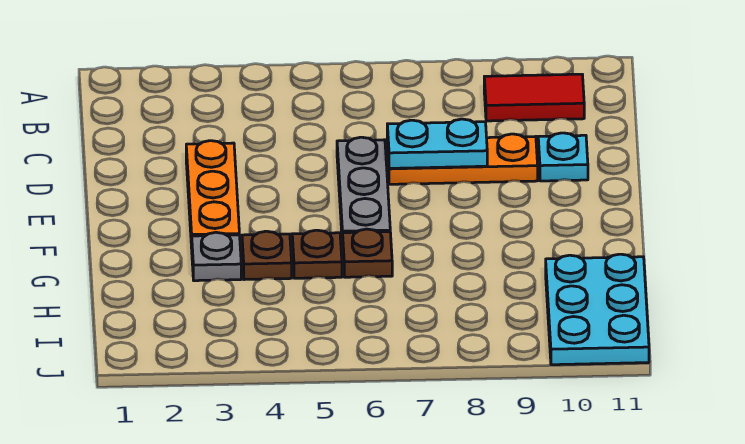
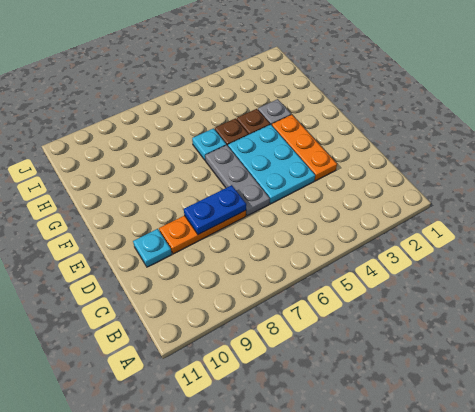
red tile B9:B10 level 1 -> none
cyan plate D7:D8 level 2 -> blue plate D7:D8 level 2
brown plate G6 level 1 -> cyan plate G6 level 1
cyan plate H10:J11 level 1 -> cyan plate D4:F5 level 1

